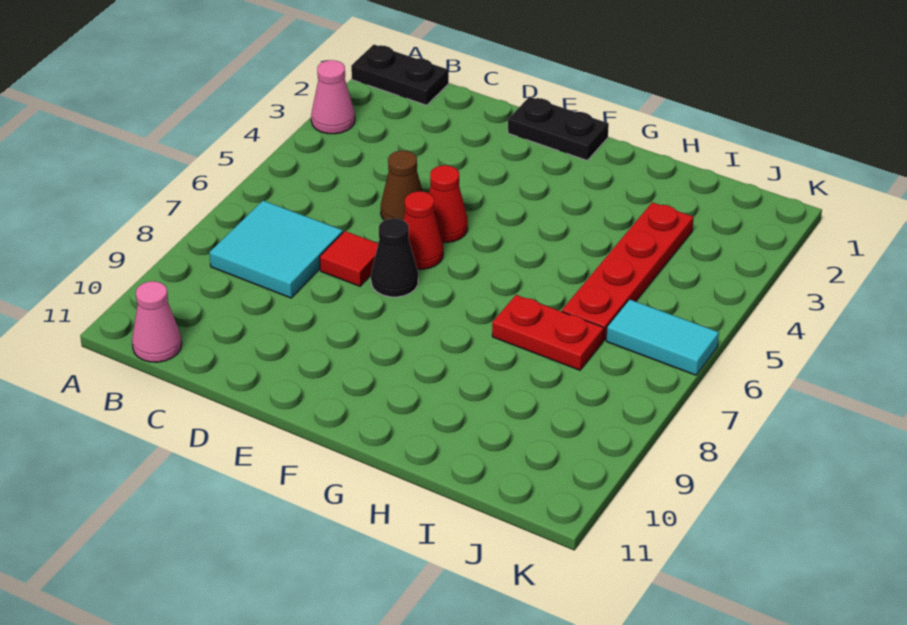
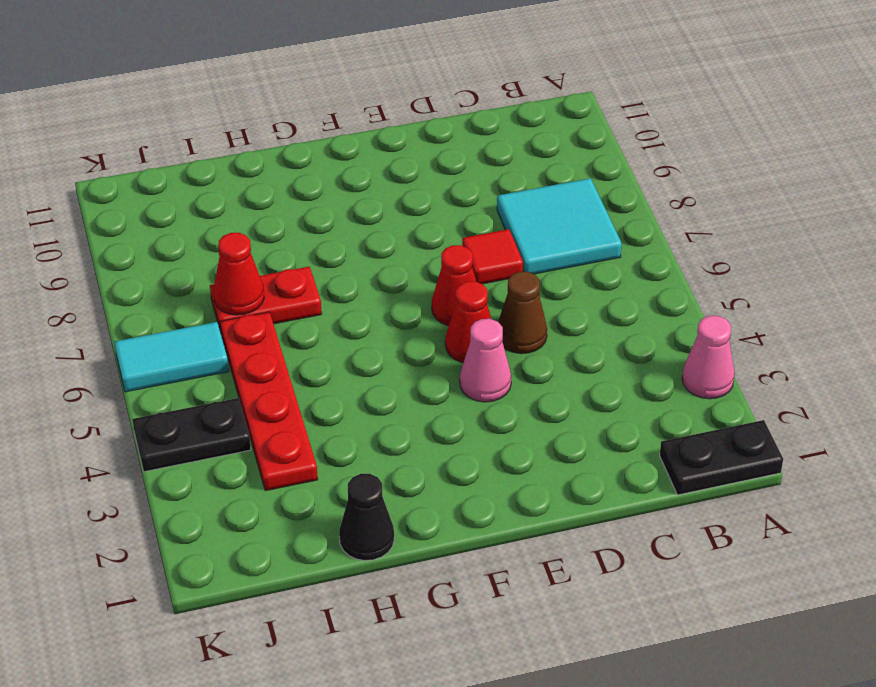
pink cone B11 level 1 -> pink cone E4 level 1
black plate E1:F1 level 1 -> black plate J4:K4 level 1
black cone E7 level 1 -> black cone H1 level 1
none -> red cone I7 level 2

